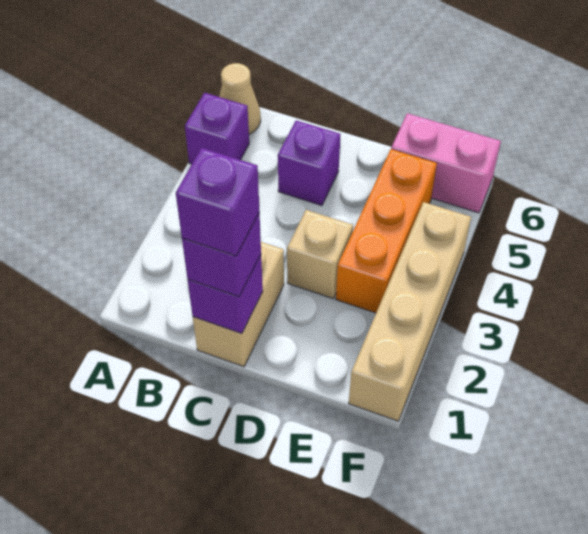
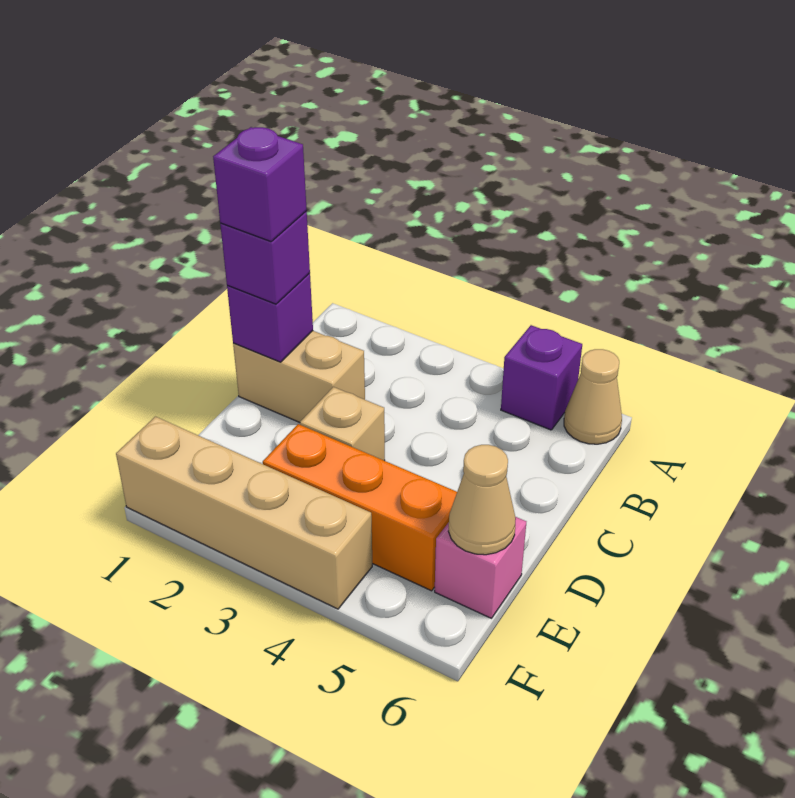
purple brick C5 level 1 -> none
pink brick E6:F6 level 1 -> pink brick E6 level 1
none -> tan cone E6 level 2

